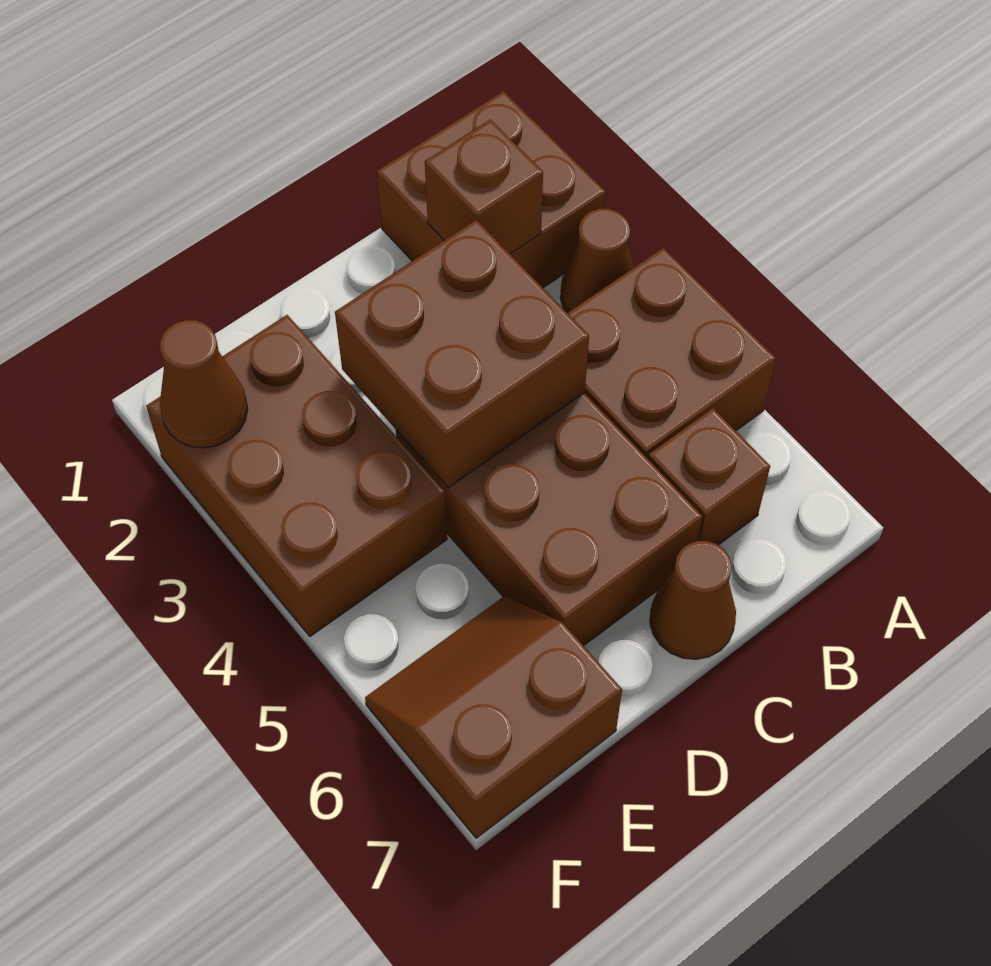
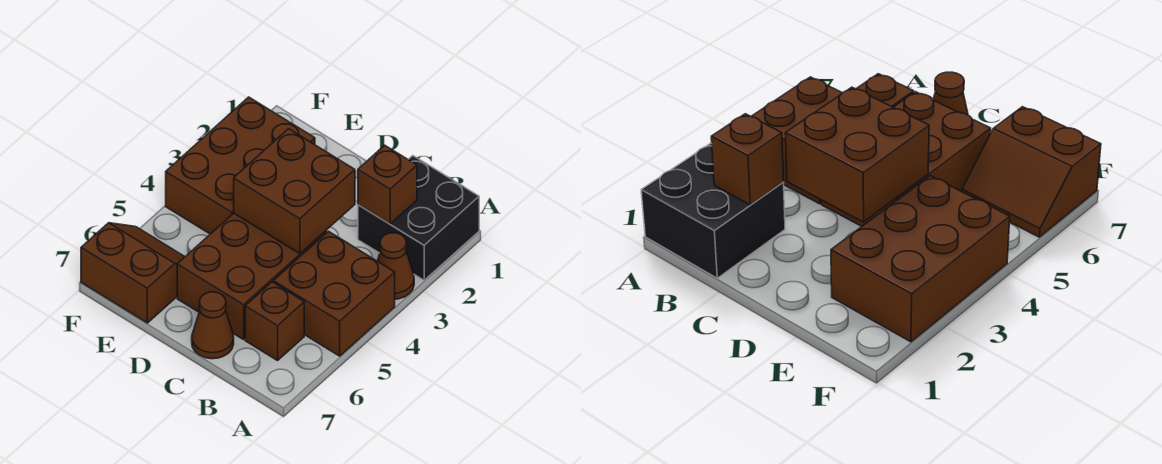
brown brick A1:B2 level 1 -> black brick A1:B2 level 1
brown cone F2 level 2 -> none

